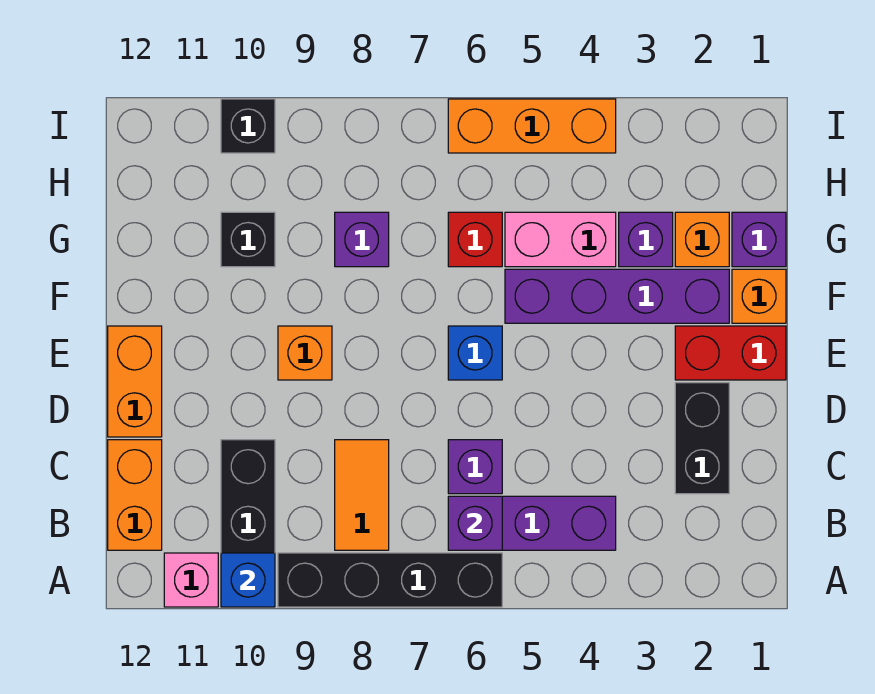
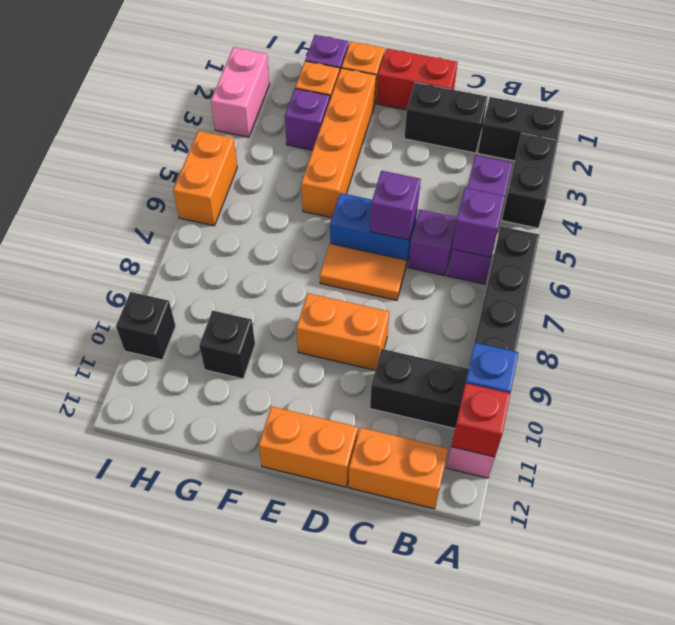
none -> black brick A2:B2 level 1
none -> black brick A3:A4 level 1
orange tile B8:C8 level 1 -> orange tile D7:E7 level 1
red brick E1:E2 level 1 -> red brick D1:E1 level 1
blue brick E6 level 1 -> blue brick D6:E6 level 1
orange brick E9 level 1 -> orange brick D9:E9 level 1
purple brick F2:F5 level 1 -> orange brick F2:F5 level 1
pink brick G4:G5 level 1 -> pink brick I2:I3 level 1
red brick G6 level 1 -> red brick A11 level 2
purple brick G8 level 1 -> purple brick D6 level 2
orange brick I4:I6 level 1 -> orange brick I5:I6 level 1

